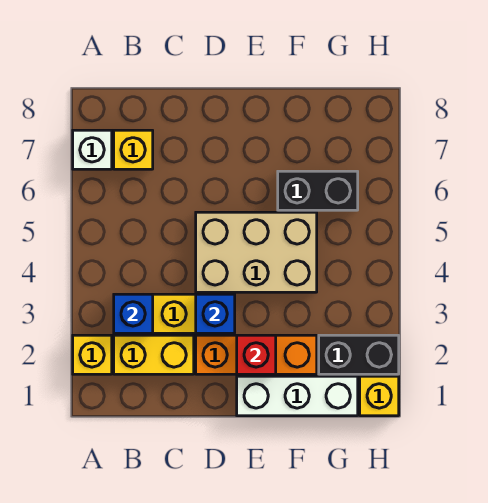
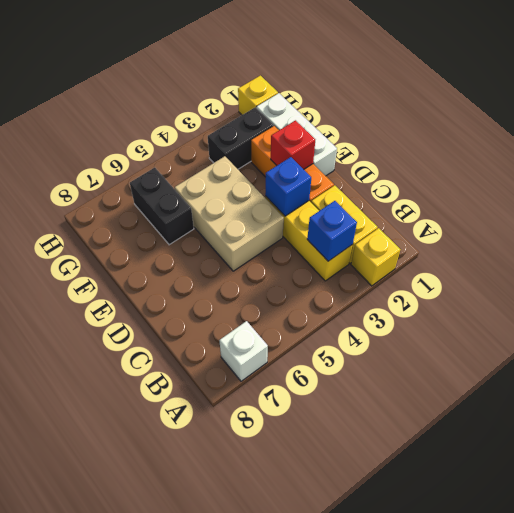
yellow brick B7 level 1 -> none
black brick G2:H2 level 1 -> black brick G2:G3 level 1

